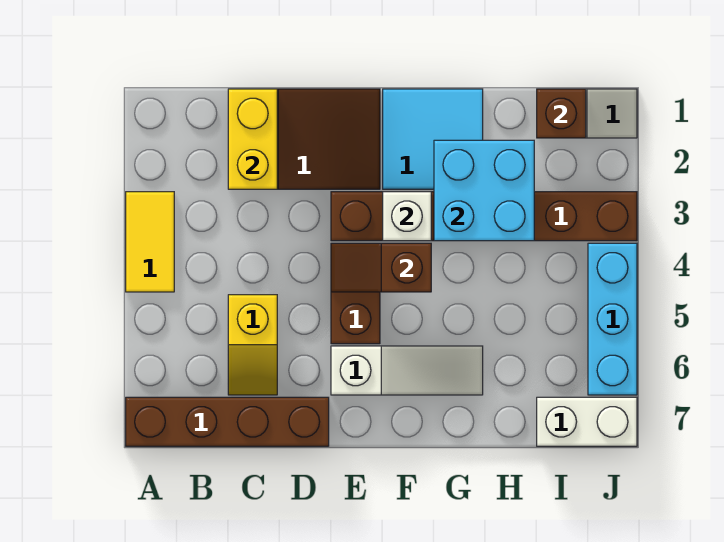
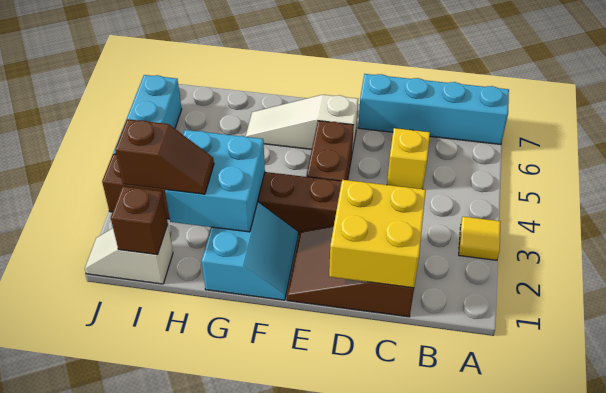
yellow tile A3:A4 level 1 -> yellow tile A3 level 1
brown brick A7:D7 level 1 -> cyan brick A7:D7 level 1
yellow brick C1:C2 level 2 -> yellow brick C1:D2 level 2
brown slope E4:F4 level 2 top F -> brown slope H2:I2 level 3 top I
cyan tile F1:G2 level 1 -> cyan slope F1:G2 level 1 top G
white brick F3 level 2 -> none
white brick I7:J7 level 1 -> none

